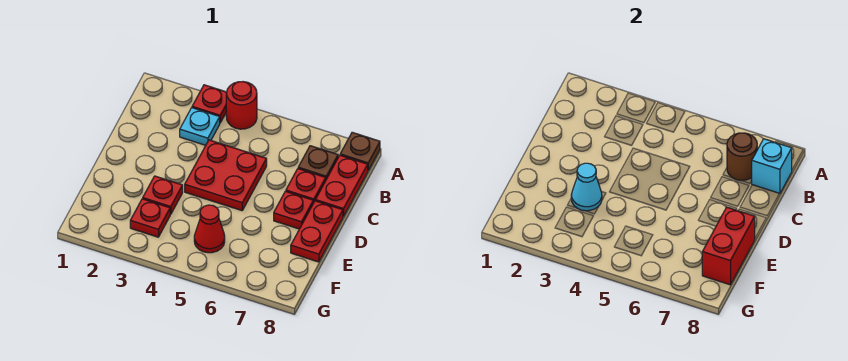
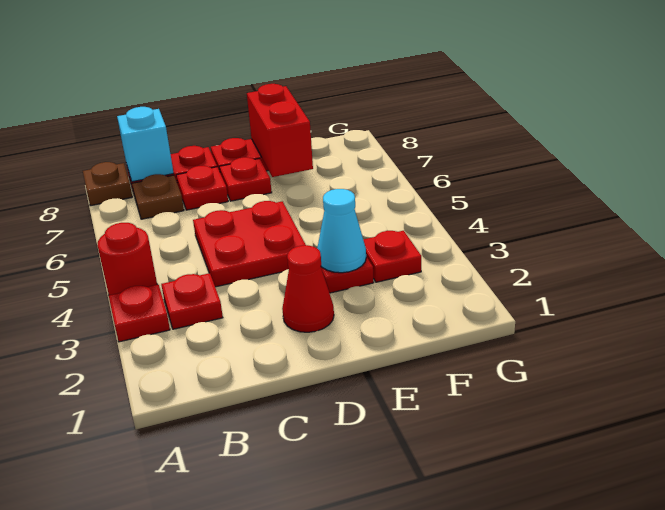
cyan plate B3 level 1 -> red plate B3 level 1
brown round brick B7 level 2 -> none
red brick E8:F8 level 2 -> red brick E7:E8 level 2
red cone F5 level 1 -> red cone D2 level 1

